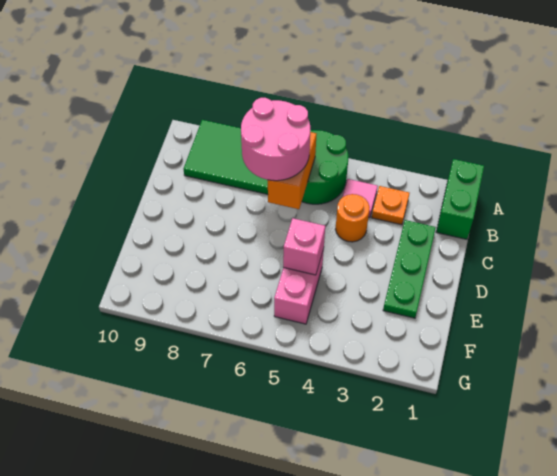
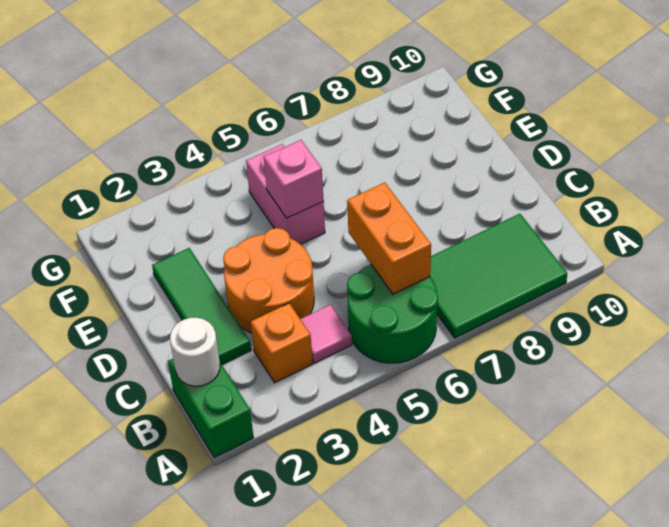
none -> white round brick B1 level 2
orange plate B3 level 1 -> orange brick B3 level 1
pink round brick B6:C7 level 3 -> none
green plate C2:E2 level 1 -> green tile C2:E2 level 1
orange round brick C4 level 1 -> orange round brick C3:D4 level 1

